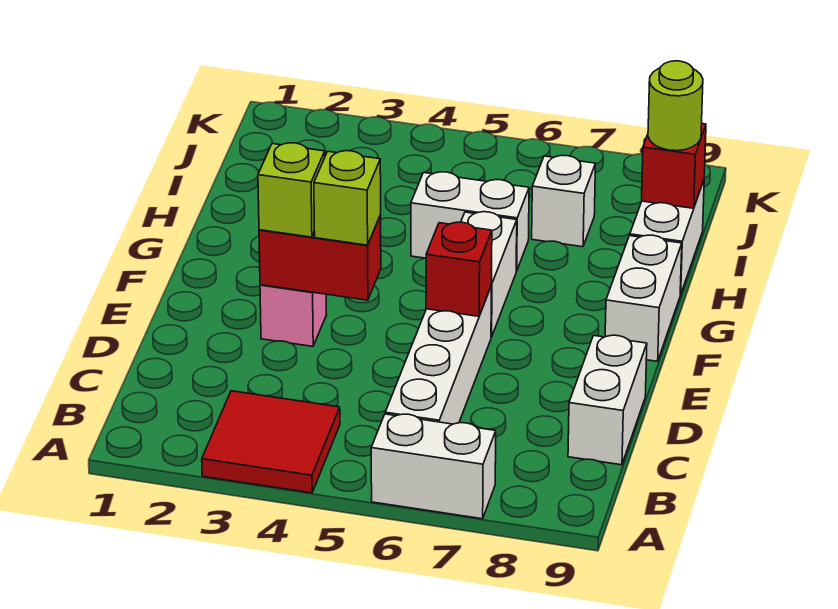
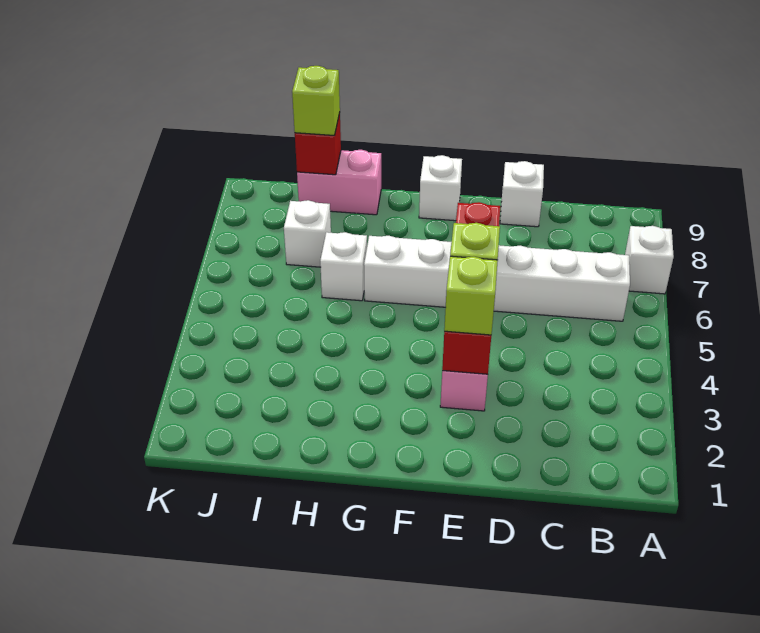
red tile A3:B4 level 1 -> none
white brick A6:A7 level 1 -> white brick A7 level 1
white brick C9:D9 level 1 -> white brick D9 level 1
white brick F9:G9 level 1 -> white brick F9 level 1
white brick H5:H6 level 1 -> white brick H6 level 1
white brick H9:I9 level 1 -> pink brick H9:I9 level 1
lime round brick I9 level 3 -> lime brick I9 level 3

